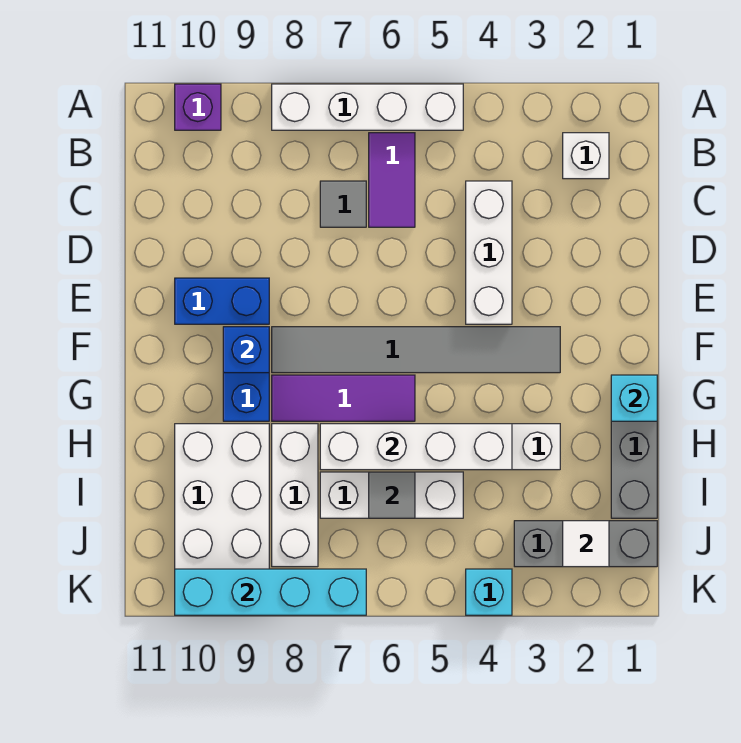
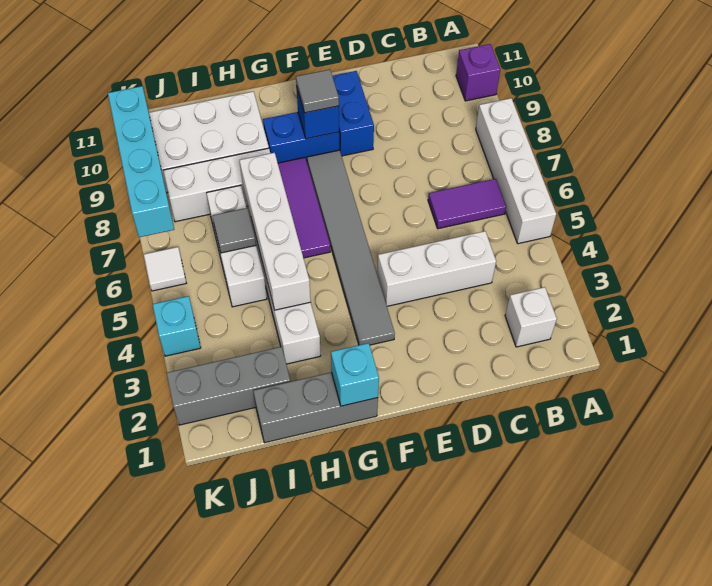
grey tile C7 level 1 -> grey tile F9 level 3
grey brick J1:J3 level 1 -> grey brick I2:K2 level 1
white tile J2 level 2 -> white tile K6 level 1

